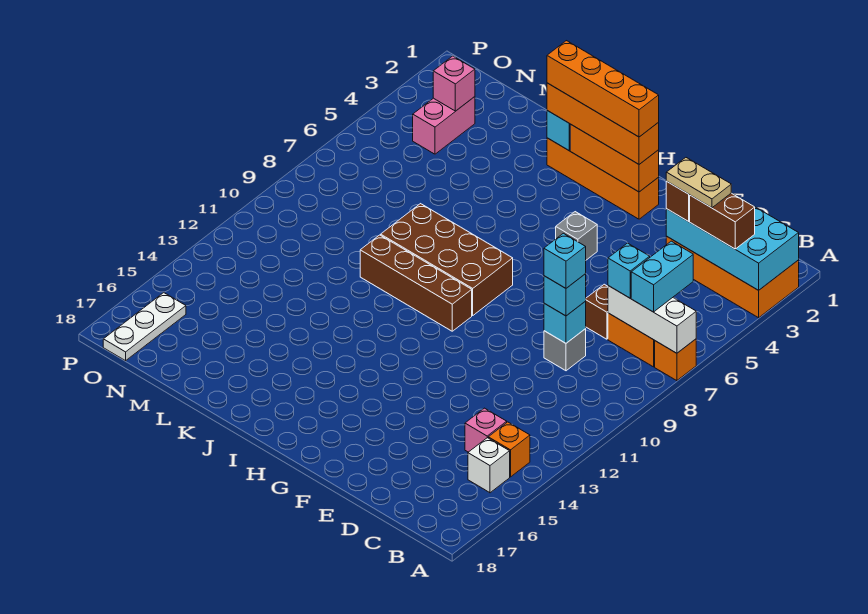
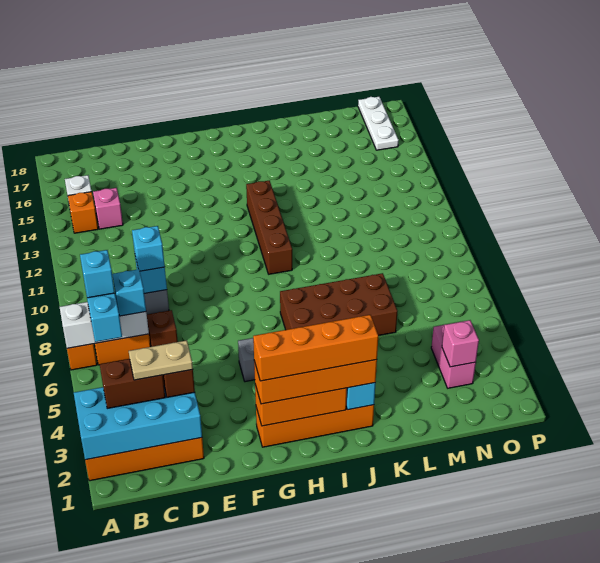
cyan brick D9 level 4 -> cyan brick B7 level 4
brown brick H8:K9 level 1 -> brown brick I6:L7 level 1
brown brick H10:K10 level 1 -> brown brick I10:I13 level 1

